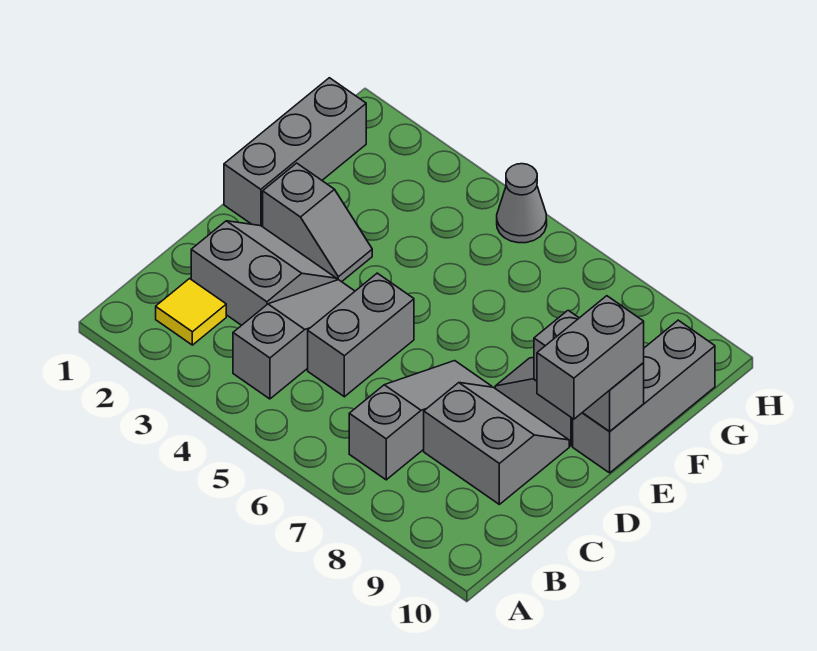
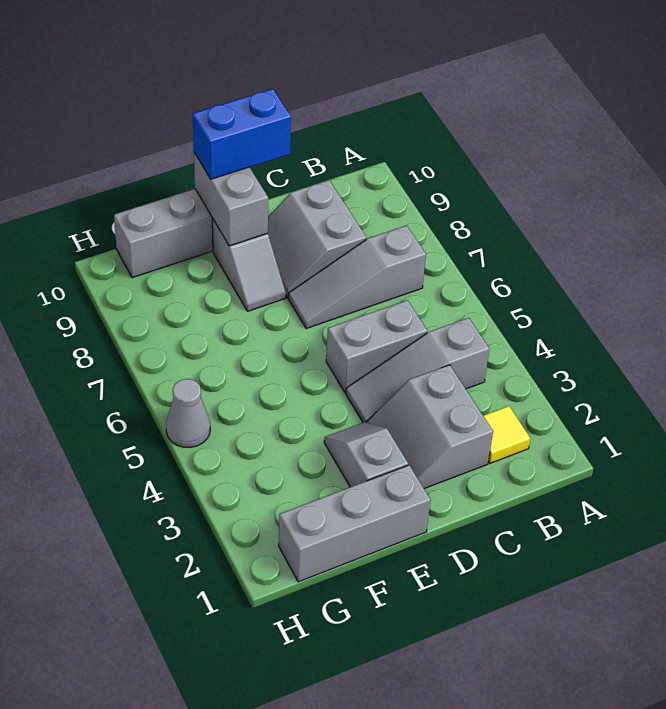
grey brick D10:E10 level 3 -> blue brick D10:E10 level 3

